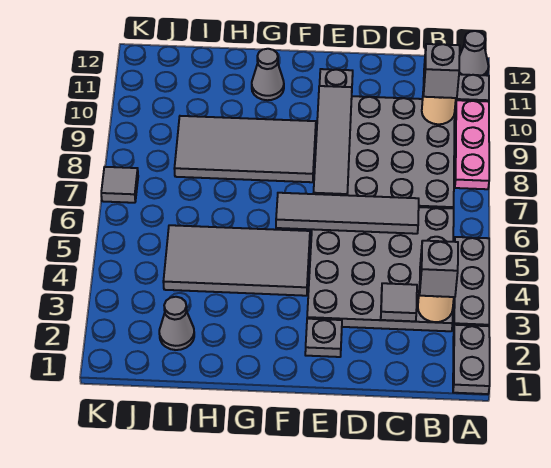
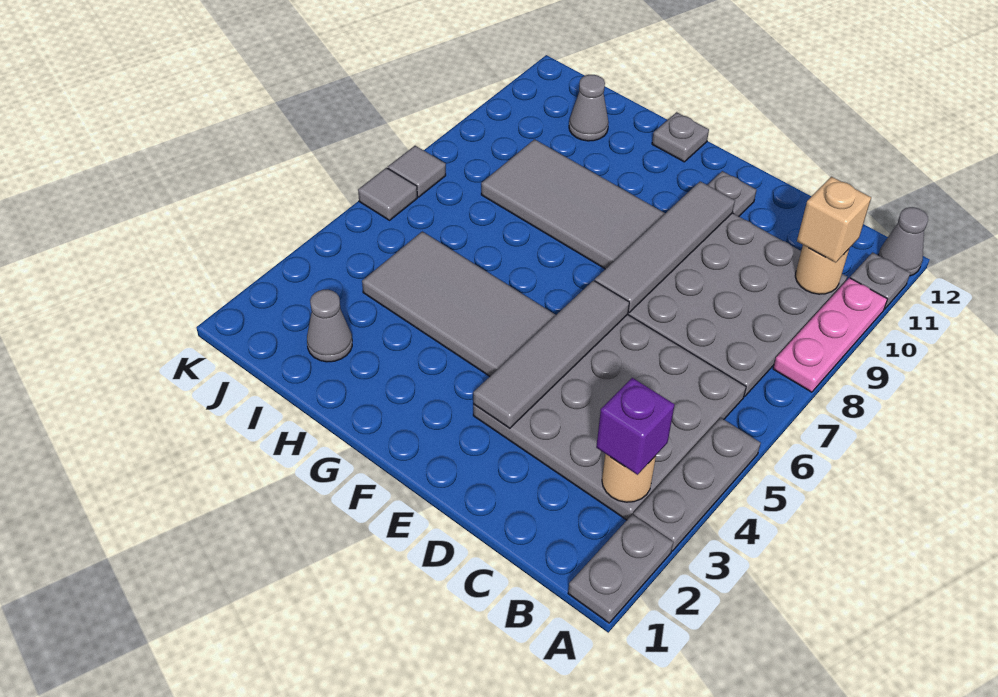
grey brick B3 level 3 -> purple brick B3 level 3
grey brick B10 level 3 -> tan brick B10 level 3
grey tile C3 level 2 -> grey tile K6 level 1
grey tile C6:F6 level 2 -> grey tile E3:E6 level 2
grey plate E2 level 1 -> grey plate G12 level 1
grey cone G11 level 1 -> grey cone I11 level 1

